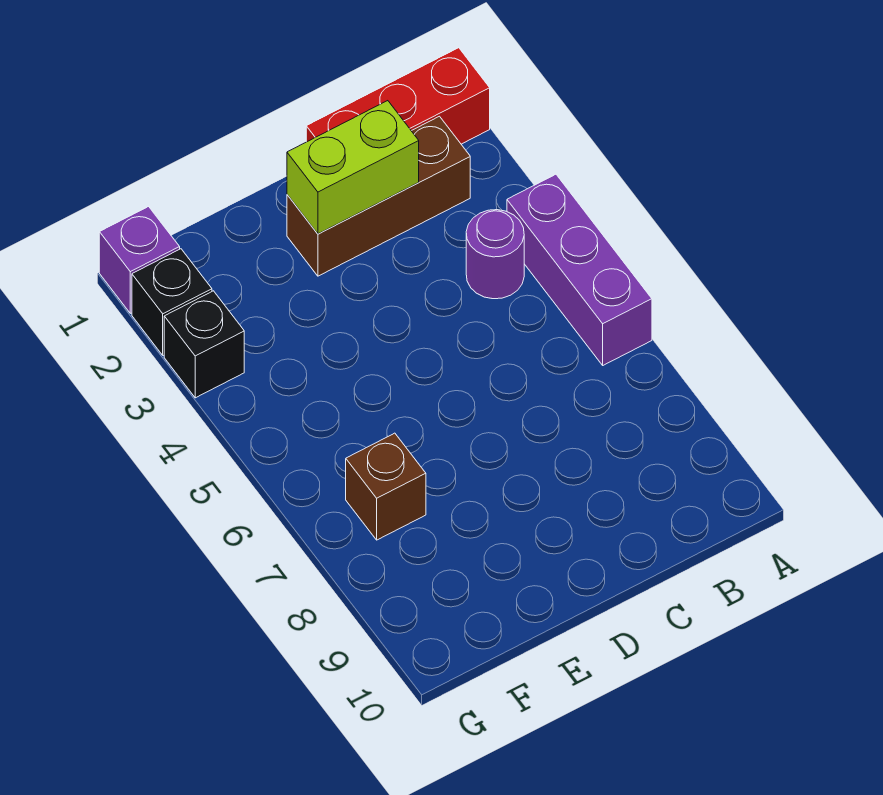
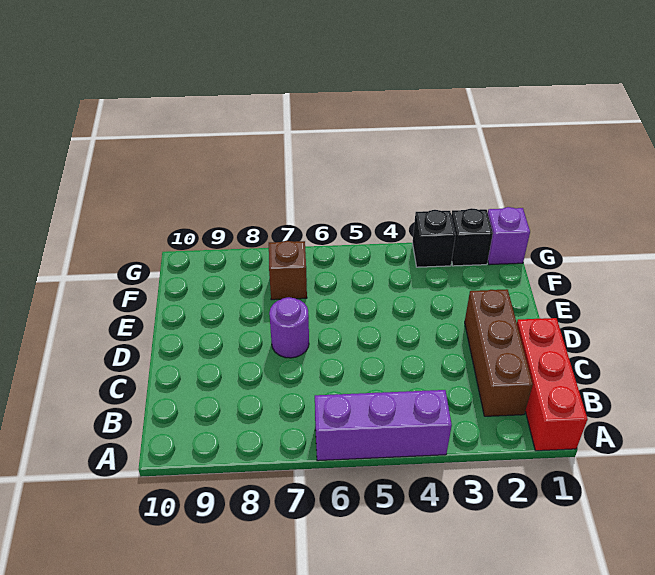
purple round brick B4 level 1 -> purple round brick D7 level 1
lime brick C2:D2 level 2 -> none

